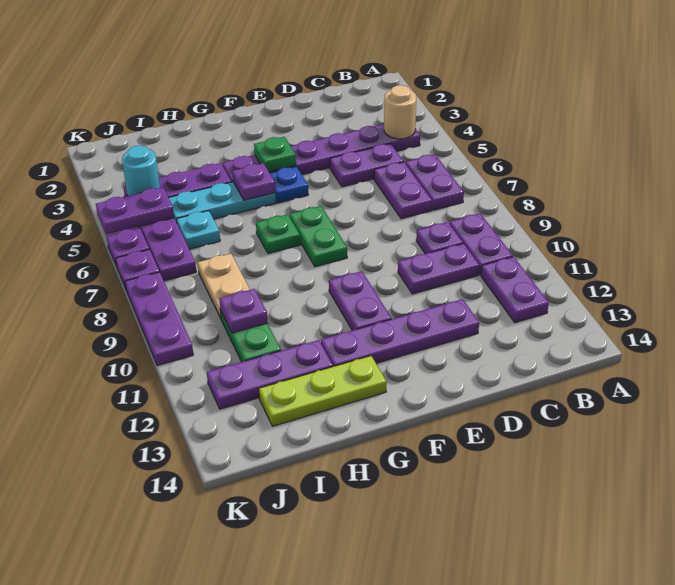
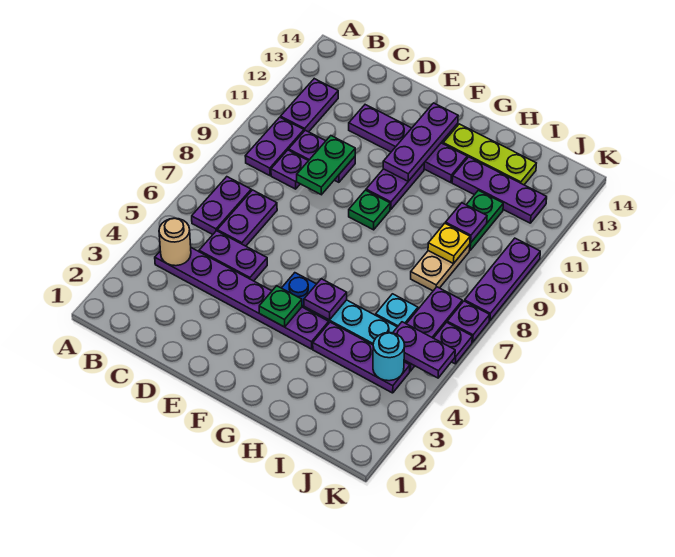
green plate F7:F8 level 1 -> green plate D9:D10 level 2
none -> purple plate F11:F13 level 2
green plate G7 level 1 -> green plate F9 level 1
none -> yellow plate I9 level 2

